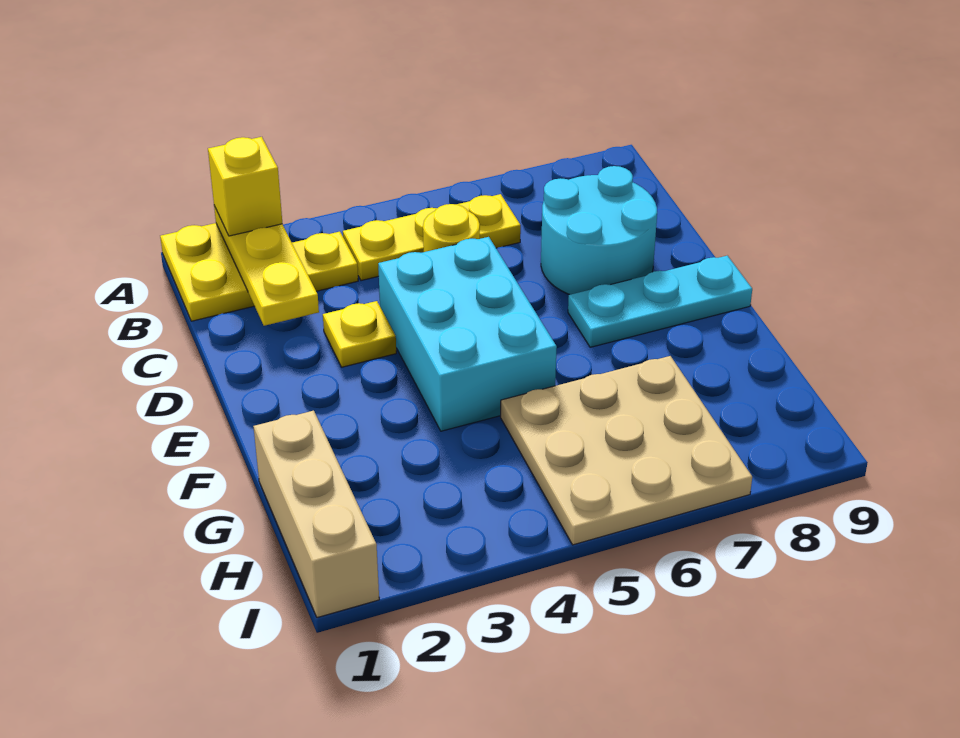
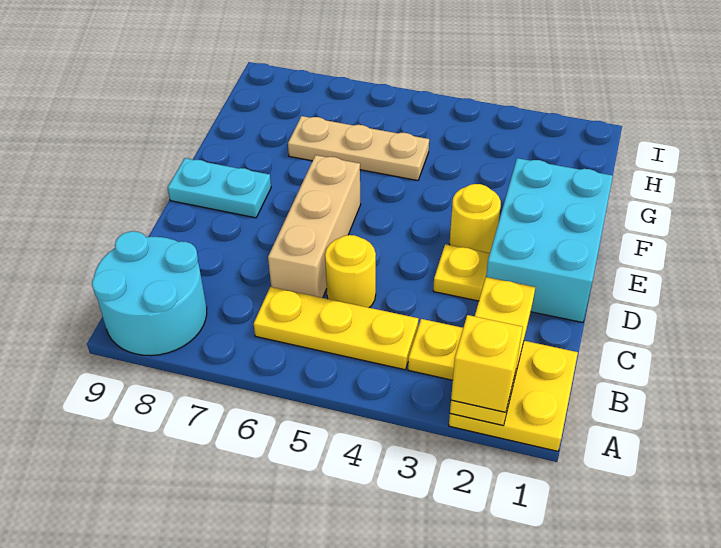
cyan round brick C7:D8 level 1 -> cyan round brick A8:B9 level 1
cyan brick D4:F5 level 1 -> cyan brick D1:F2 level 1
none -> yellow round brick E3 level 1
cyan plate E7:E9 level 1 -> cyan plate E8:E9 level 1
tan brick G1:I1 level 1 -> tan brick C6:E6 level 1
tan plate G5:I7 level 1 -> tan plate G5:G7 level 1

